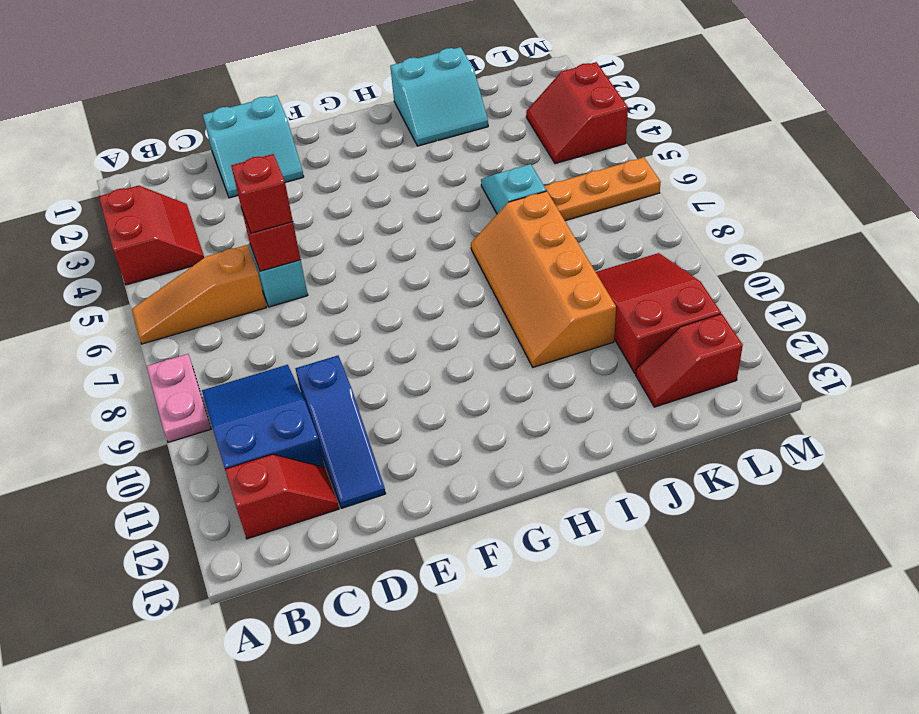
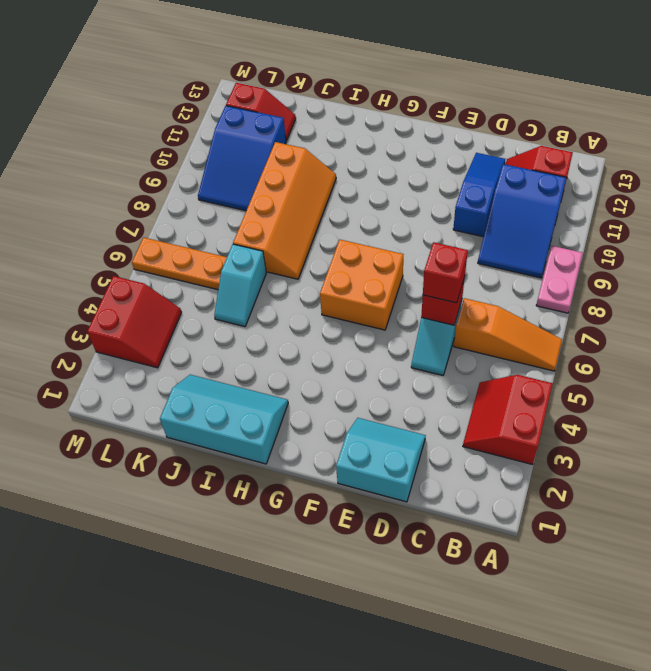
none -> orange brick F6:G7 level 1
cyan slope I1:J2 level 1 top 1 -> cyan slope H1:J2 level 1 top 1
red slope K9:L11 level 1 top 11 -> blue slope K9:L11 level 1 top 11

